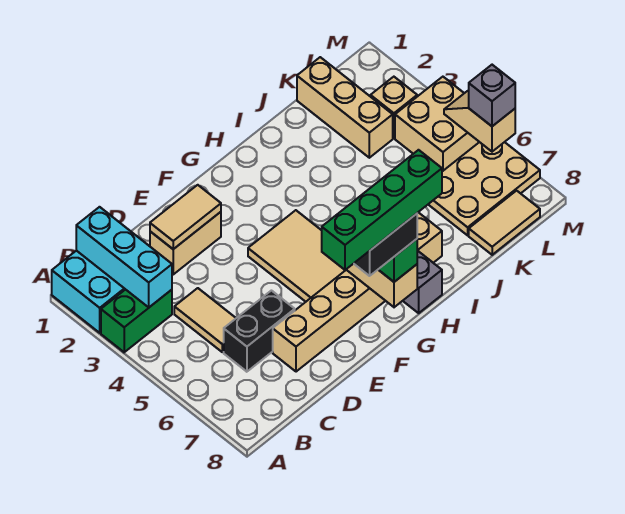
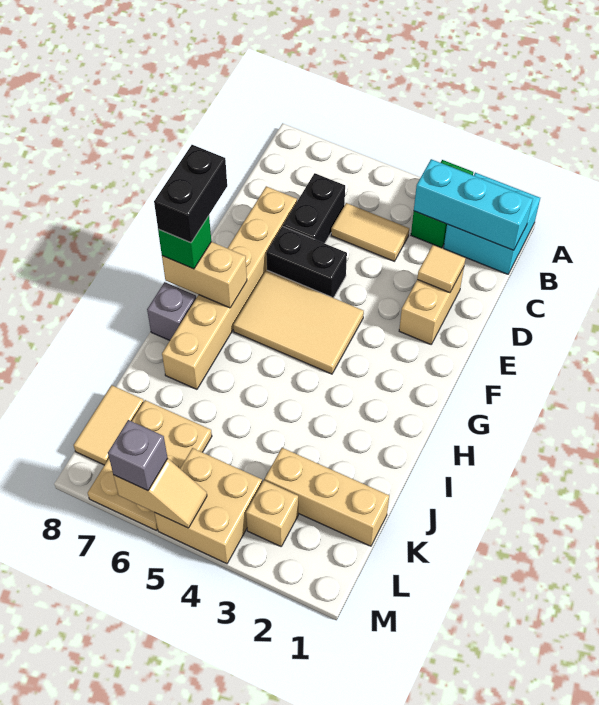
tan tile D2:E2 level 2 -> tan tile D2 level 2
none -> black brick E5:E6 level 1
green brick E8:H8 level 5 -> none

